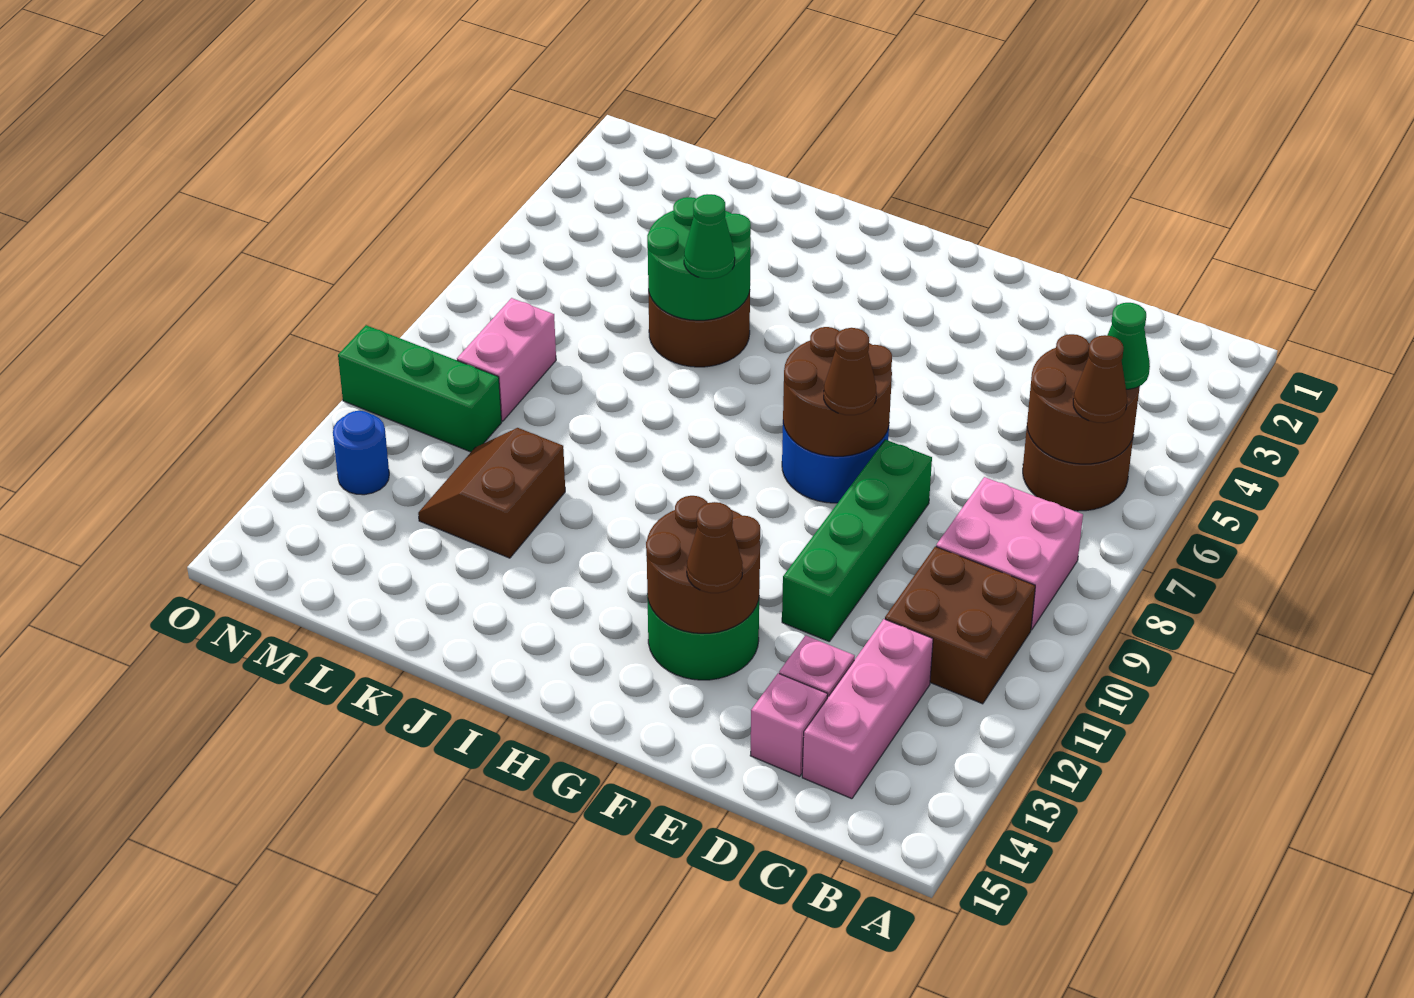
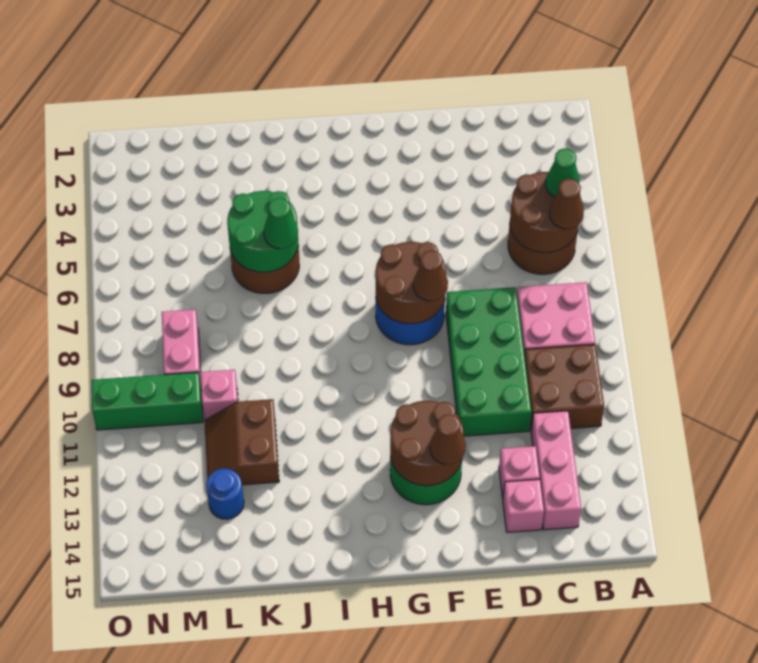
green brick E8:E11 level 1 -> green brick D8:E11 level 1
none -> pink brick L10 level 1
blue round brick N12 level 1 -> blue round brick L13 level 1

